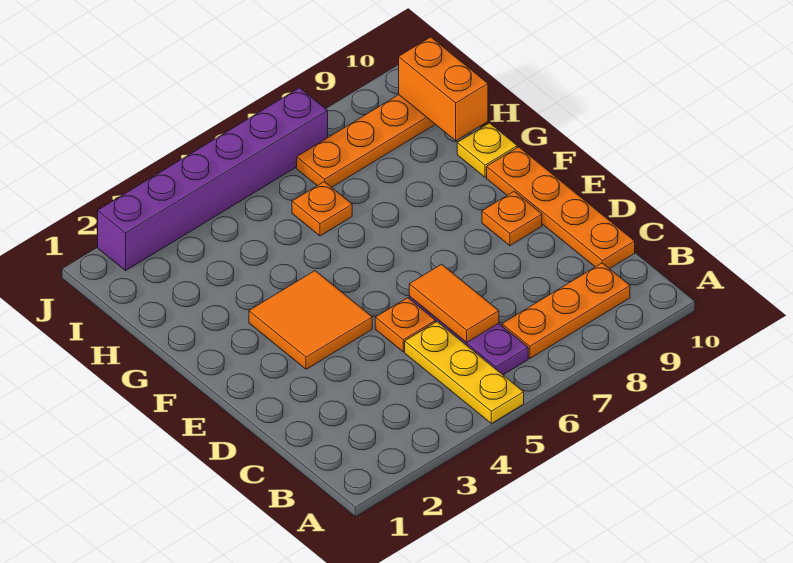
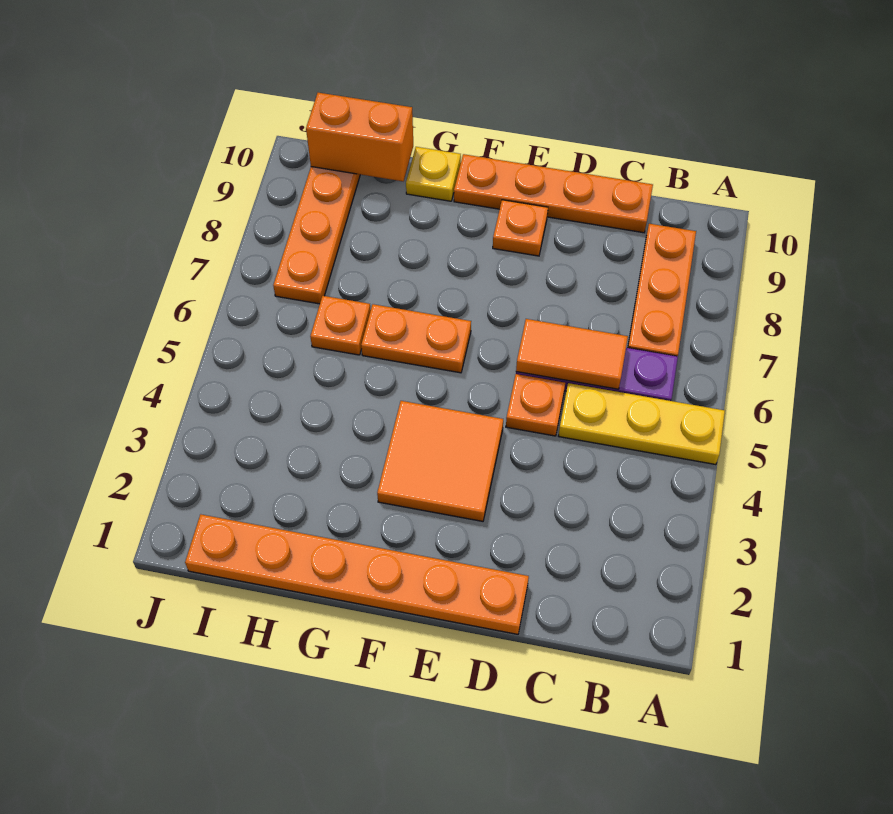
none -> orange plate D1:I1 level 1
none -> orange plate F6:G6 level 1
purple brick J2:J7 level 1 -> none

